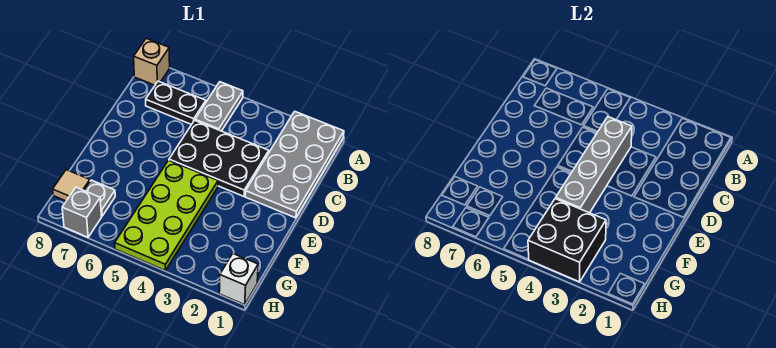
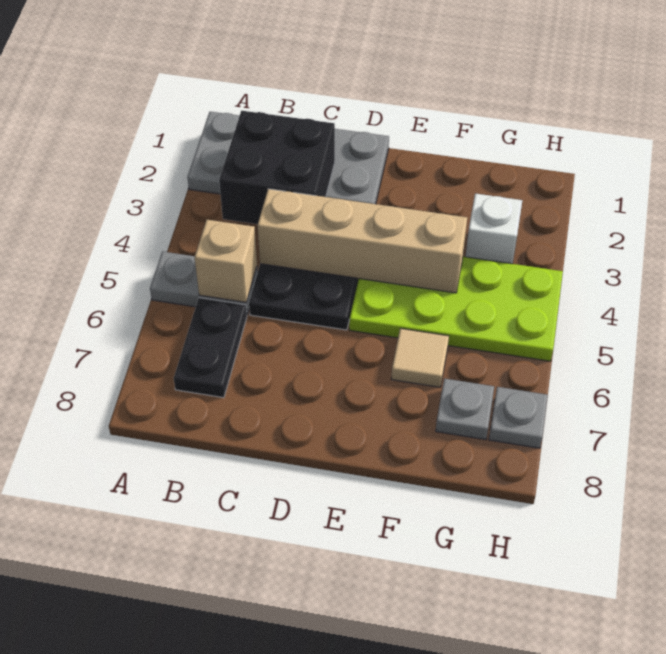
tan brick A8 level 1 -> tan brick B5 level 2
grey brick C4:F4 level 2 -> tan brick C4:F4 level 2
black brick G3:H4 level 2 -> black brick B2:C3 level 2
tan tile G8 level 1 -> tan tile F6 level 1
white brick H1 level 1 -> white brick G3 level 1
grey brick H7 level 1 -> grey plate H7 level 1

